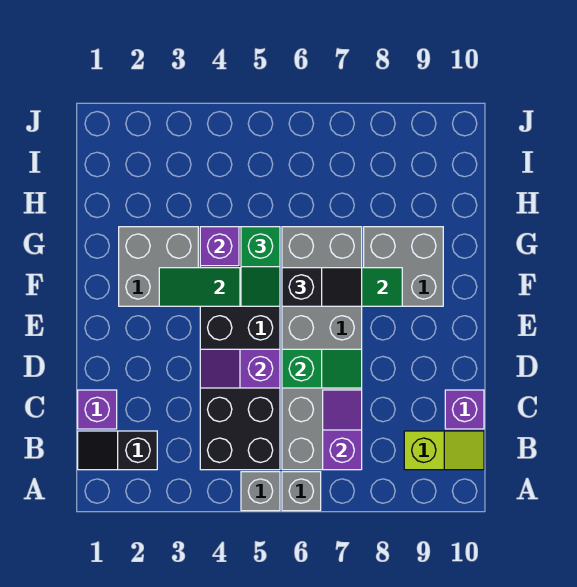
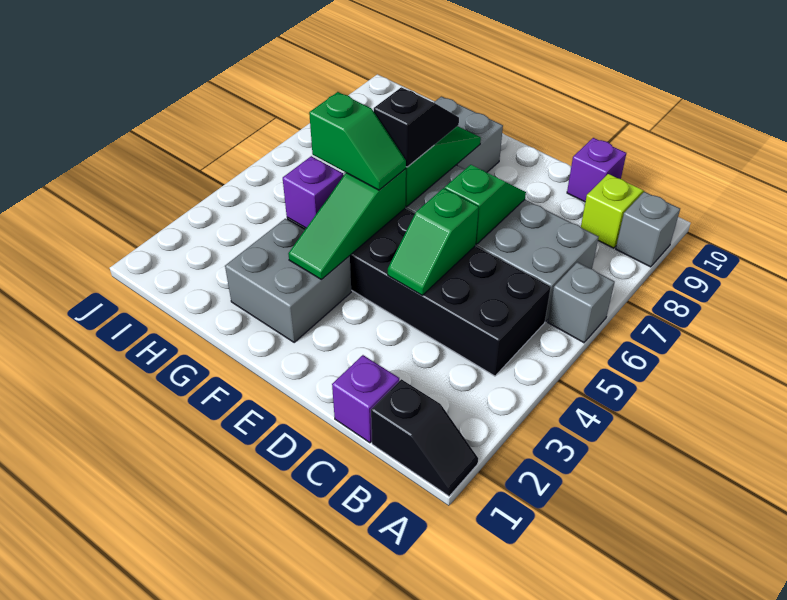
grey brick A5 level 1 -> grey brick A9 level 1
black slope B1:B2 level 1 top 2 -> black slope A1:B1 level 1 top B
purple slope B7:C7 level 2 top B -> none
purple slope D4:D5 level 2 top 5 -> green slope D4:D5 level 2 top 5

